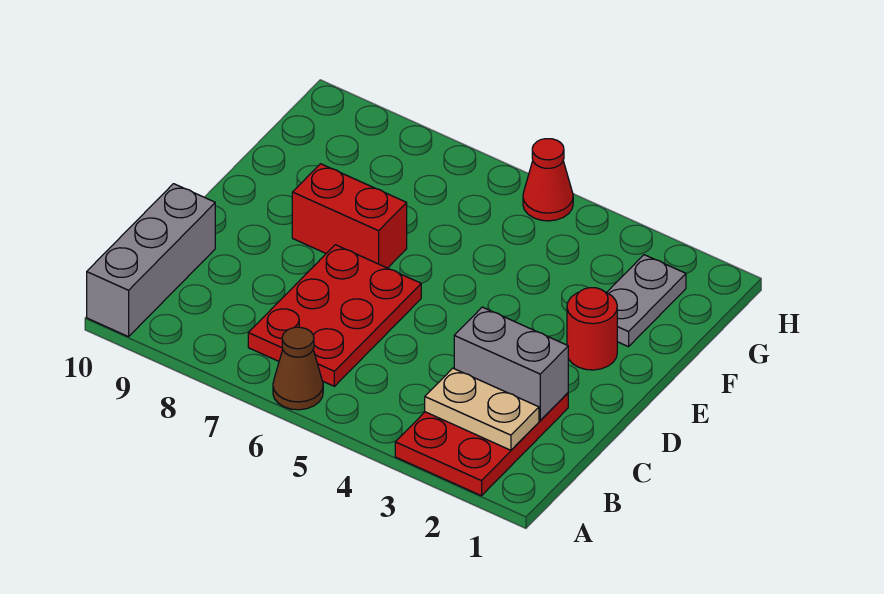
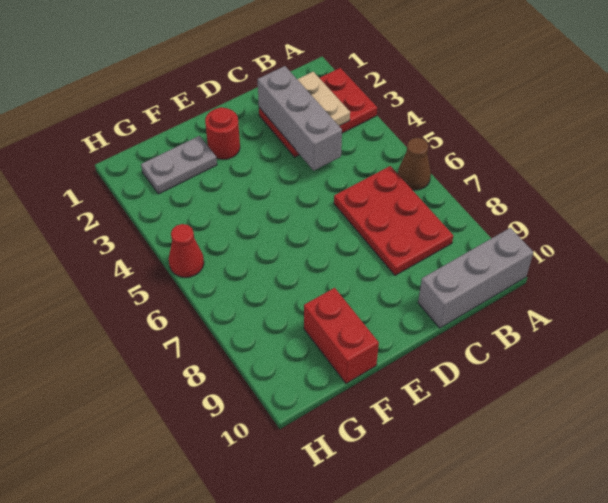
red plate B6:D7 level 1 -> red plate B6:C8 level 1
grey brick C2:C3 level 2 -> grey brick C2:C4 level 2
red brick E7:E8 level 1 -> red brick F9:F10 level 1

